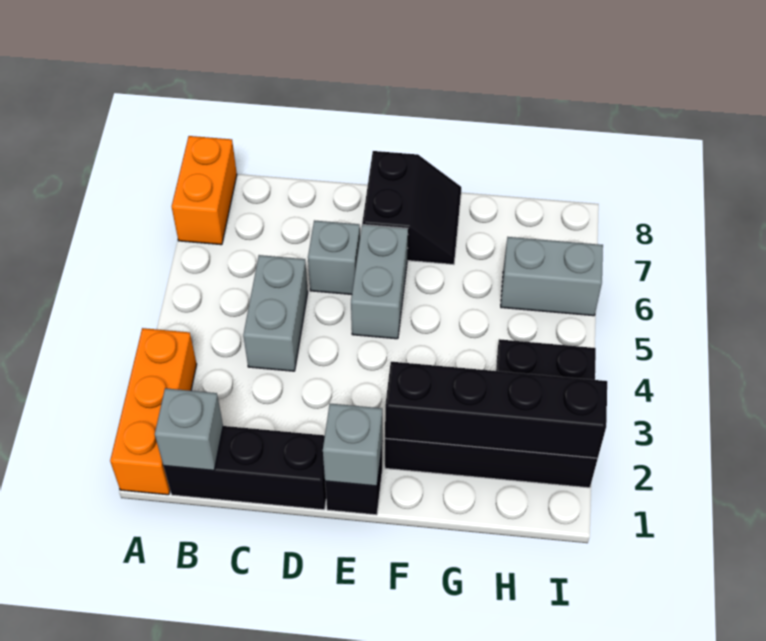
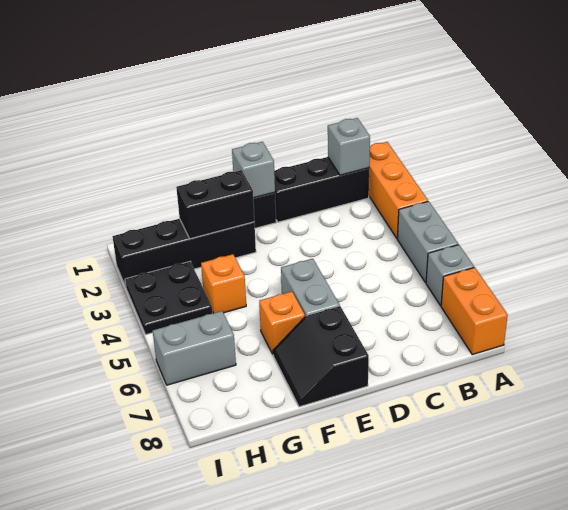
grey brick C4:C5 level 1 -> grey brick A4:A5 level 1
grey brick D6 level 1 -> grey brick A6 level 1
black brick F2:I2 level 2 -> black brick F2:G2 level 2
none -> orange brick F6 level 1
none -> orange brick G4 level 1

